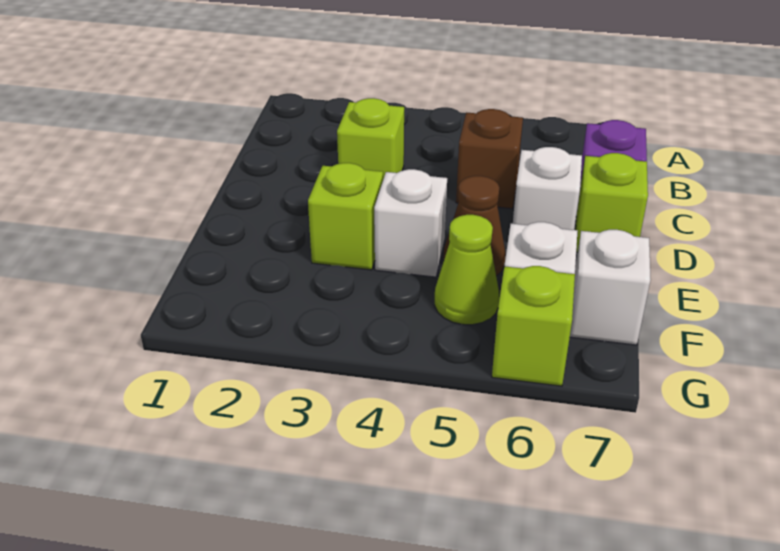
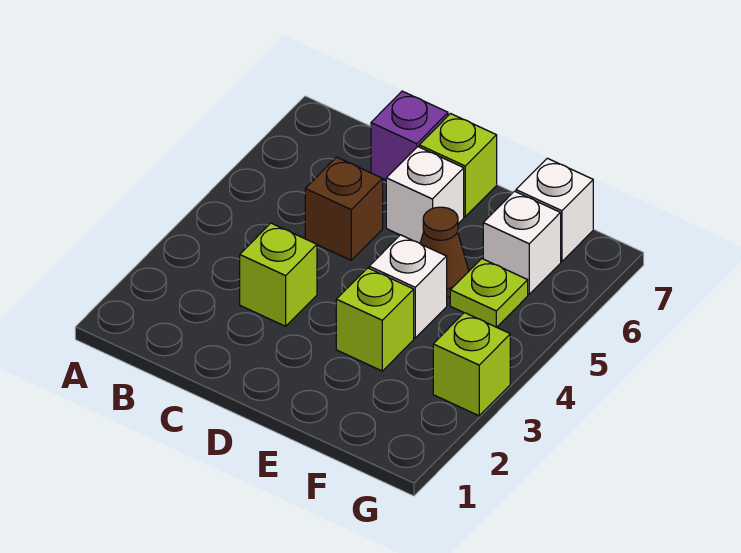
lime cone F5 level 1 -> lime plate F5 level 1
lime brick G6 level 1 -> lime brick G3 level 1

